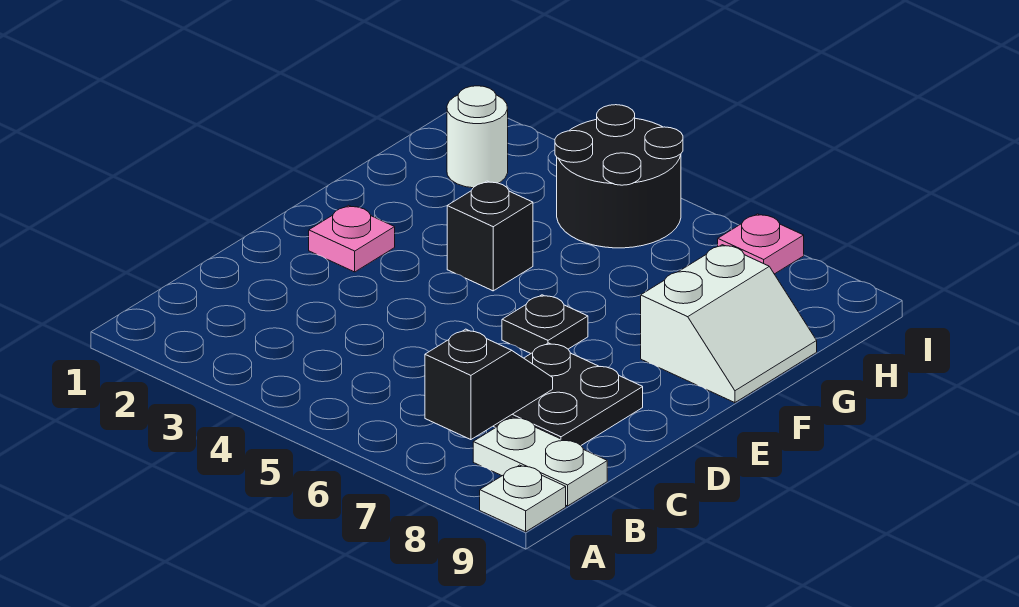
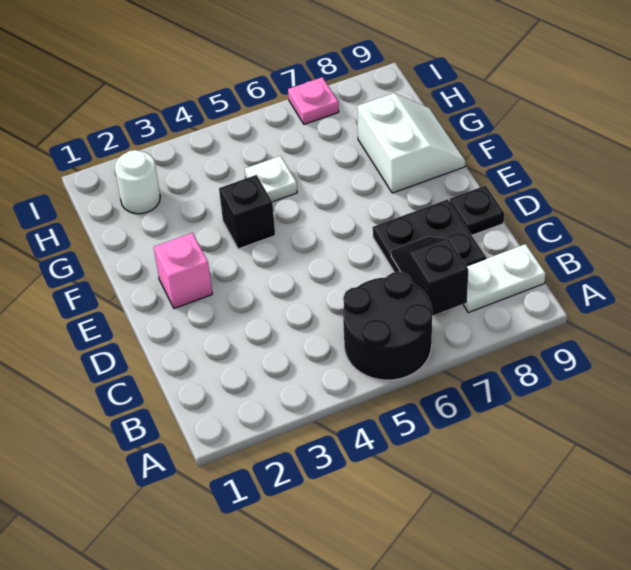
white plate A9 level 1 -> white plate G5 level 1
pink plate E2 level 1 -> pink brick E2 level 1
black plate E6 level 1 -> black plate D9 level 1
black round brick H4:I5 level 1 -> black round brick A5:B6 level 1

